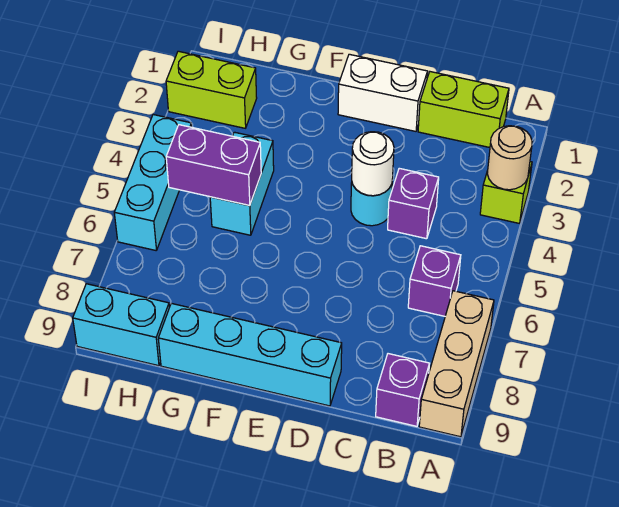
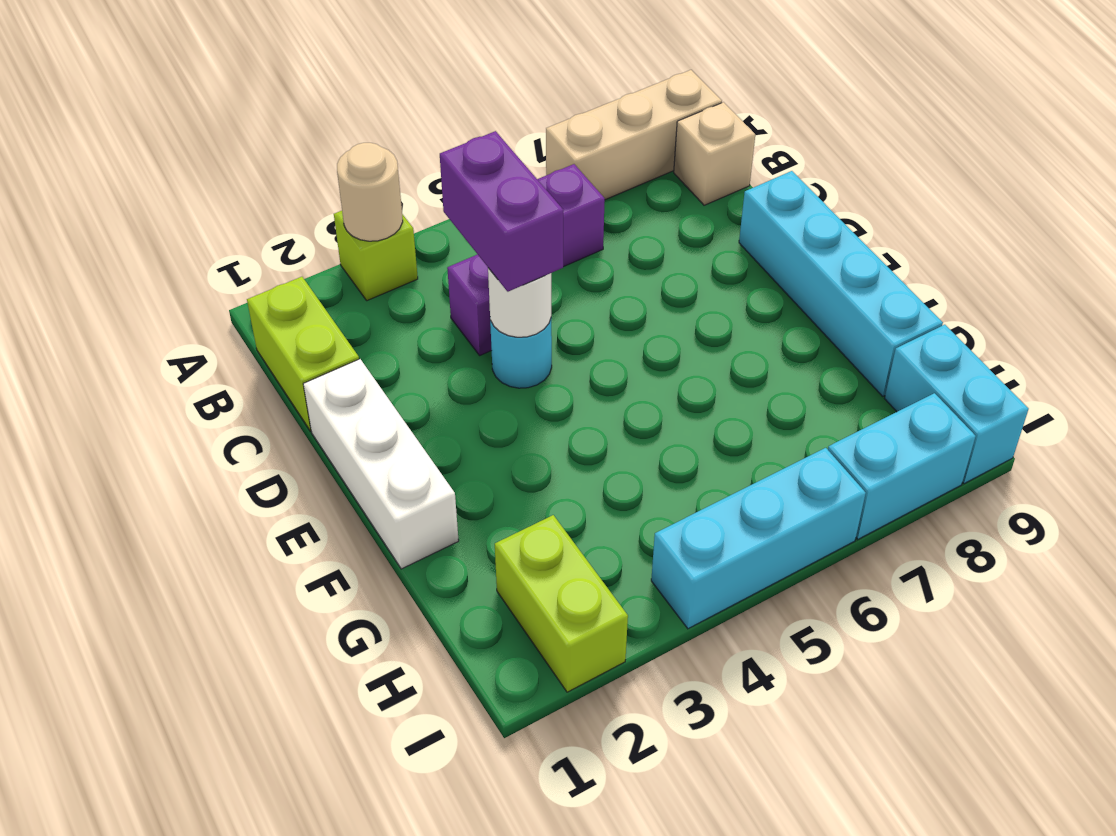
purple brick B9 level 1 -> tan brick B9 level 1
white brick D1:E1 level 1 -> white brick D1:F1 level 1
cyan brick G4:G5 level 1 -> cyan brick I7:I8 level 1
purple brick G5:H5 level 2 -> purple brick C4:D4 level 3

